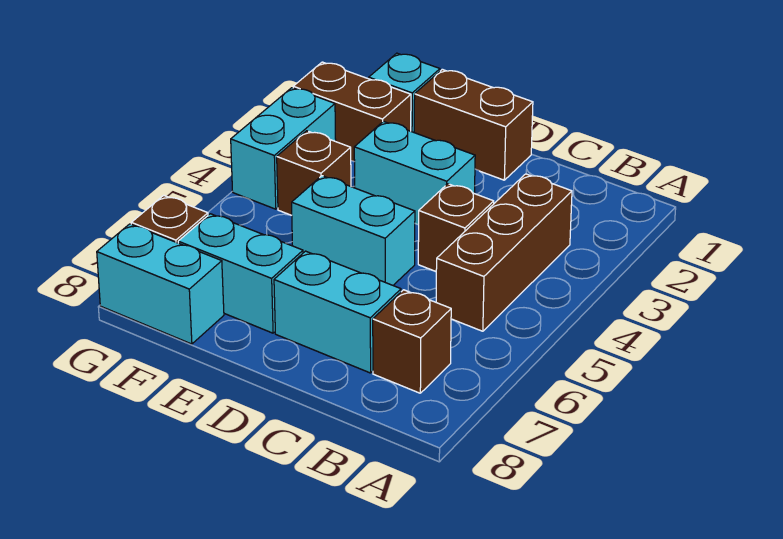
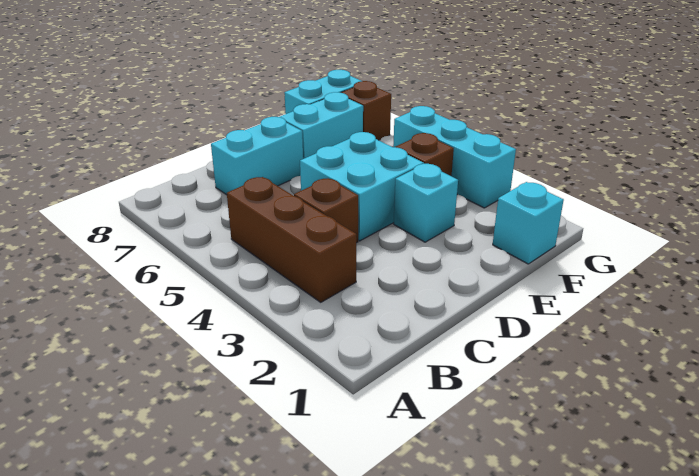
brown brick B7 level 1 -> none
brown brick D1:E1 level 1 -> none
cyan brick D3:E3 level 1 -> cyan brick E3 level 1
cyan brick D5:E5 level 1 -> cyan brick D4:E5 level 1
brown brick F2:G2 level 1 -> none
cyan brick G3:G4 level 1 -> cyan brick G3:G5 level 1

